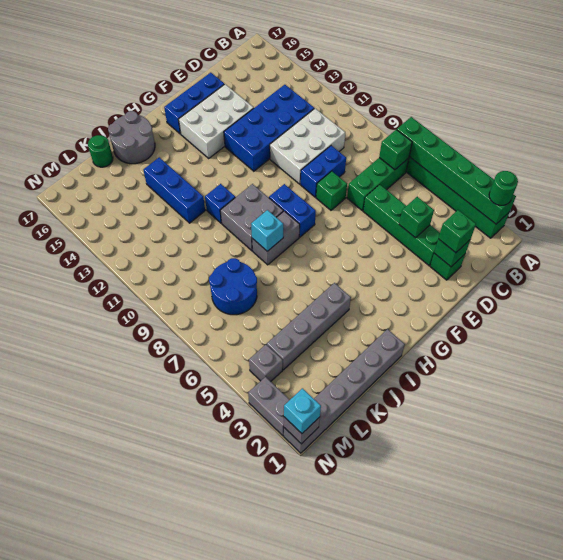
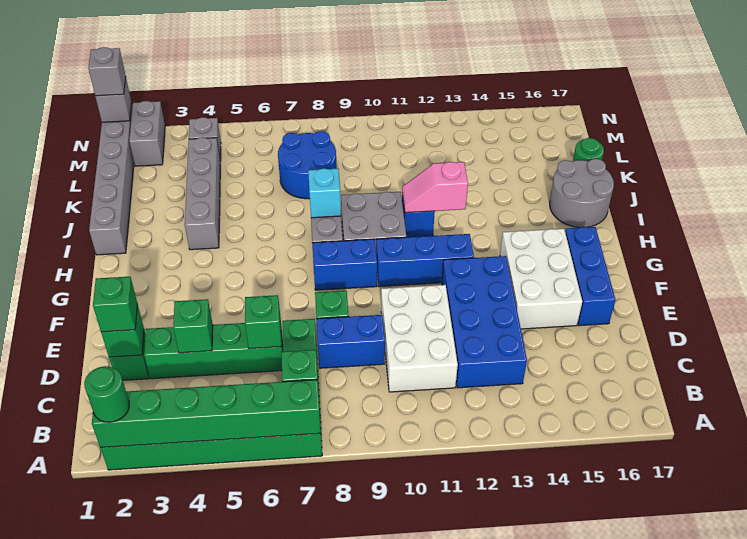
none -> green brick D6 level 2
blue brick D9:E9 level 1 -> blue brick D8:D9 level 1
none -> pink slope I11:I12 level 2 top 12
blue brick J12:J14 level 1 -> blue brick G10:G12 level 1
cyan brick N1 level 3 -> grey brick N1 level 3
grey brick N2:N3 level 1 -> grey brick M2:N2 level 1

